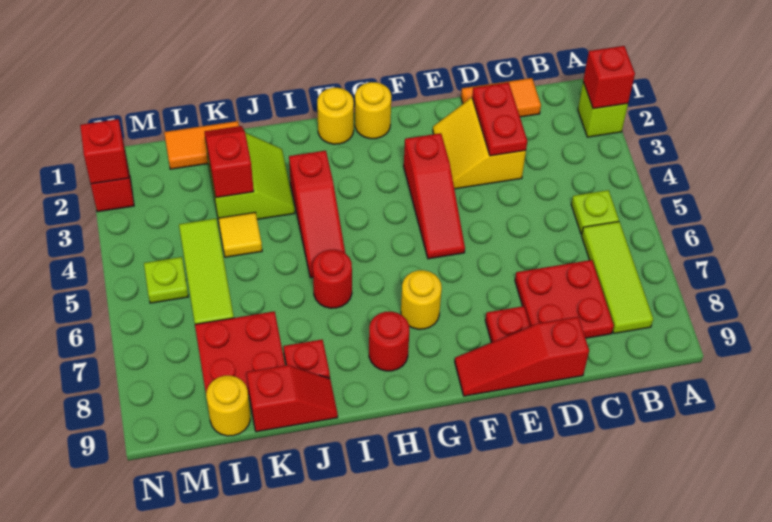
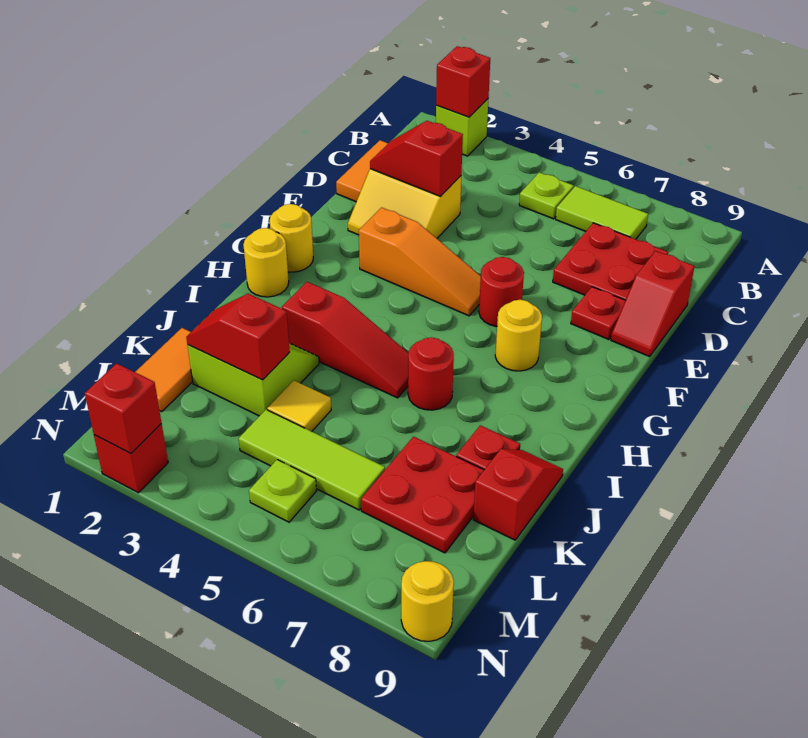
lime tile B6:B8 level 1 -> lime tile B6:B7 level 1
red plate D2:D3 level 2 -> red slope D2:D3 level 2 top 3
red slope D9:F9 level 1 top D -> red slope D9:E9 level 1 top D
red slope F3:F5 level 1 top 3 -> orange slope F3:F5 level 1 top 3
red round brick H8 level 1 -> red round brick F6 level 1
yellow round brick L9 level 1 -> yellow round brick N9 level 1

